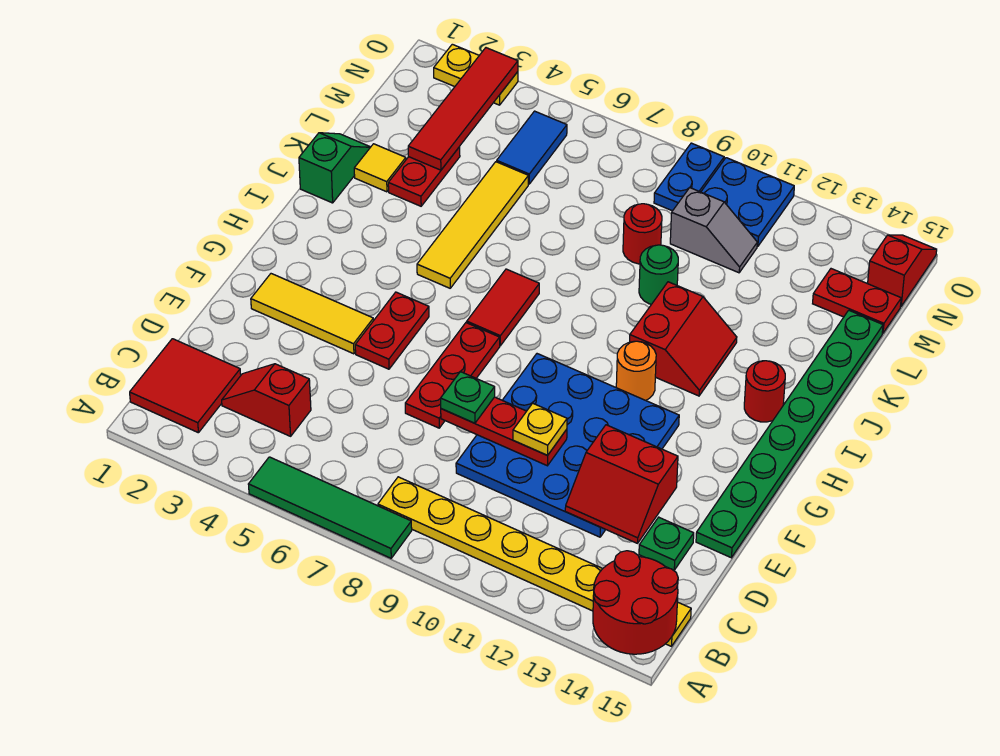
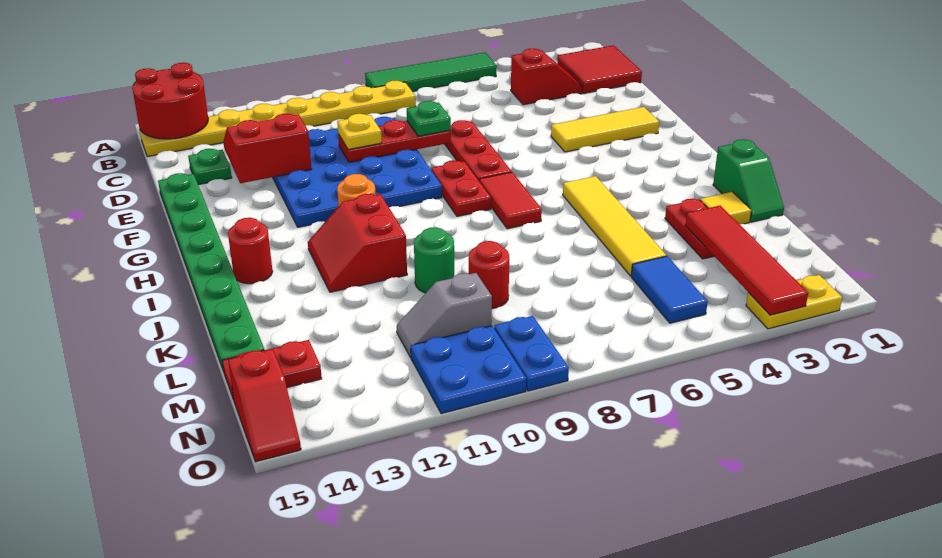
red plate F5:G5 level 1 -> red plate G8:H8 level 1

